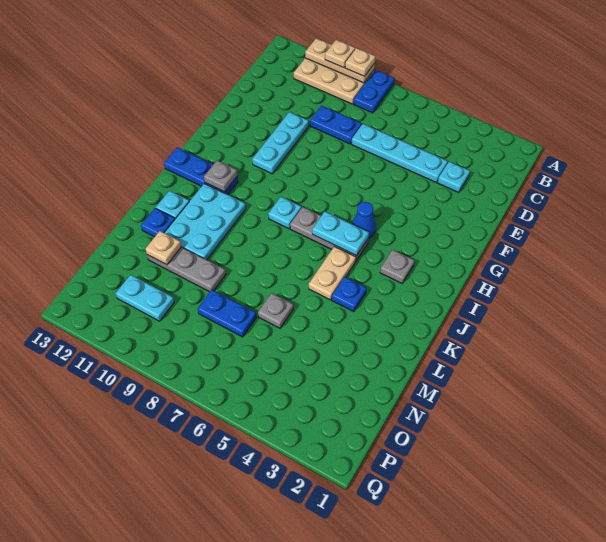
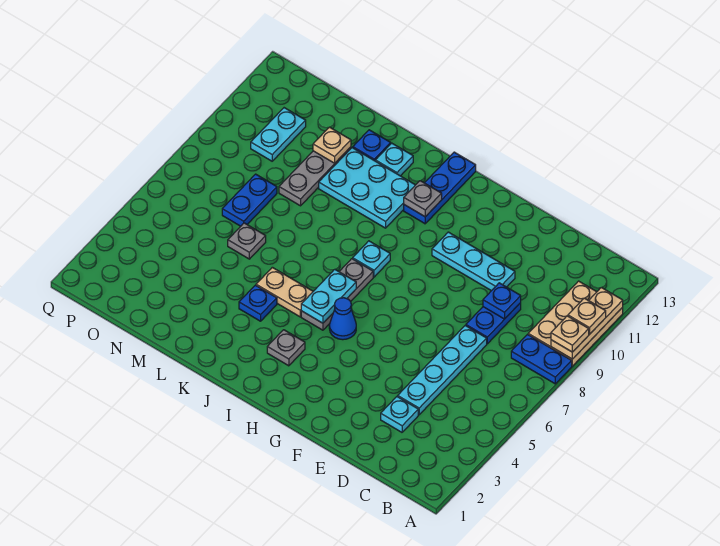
none -> blue plate D9 level 2

